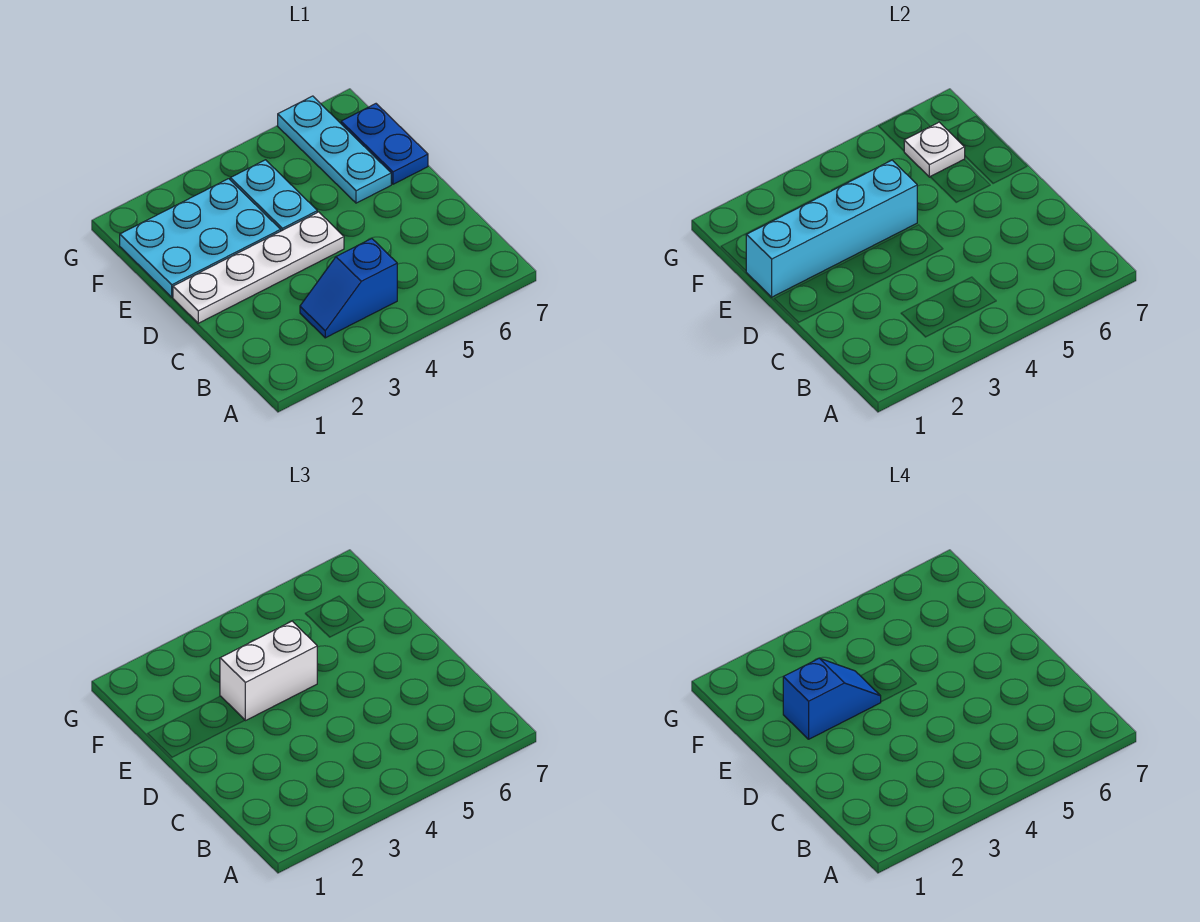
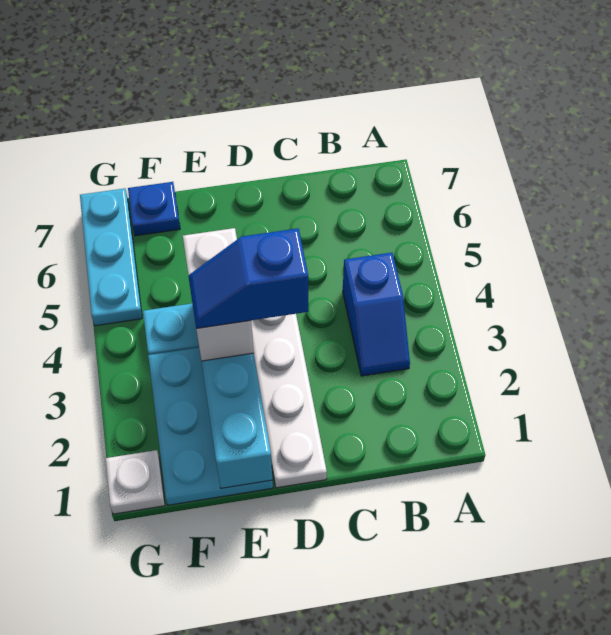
blue slope E2:E3 level 4 top 2 -> blue slope D3:E3 level 4 top D
cyan plate E6:G6 level 1 -> cyan plate G5:G7 level 1
blue plate E7:F7 level 1 -> blue plate F7 level 1
white plate F6 level 2 -> white plate G1 level 1

